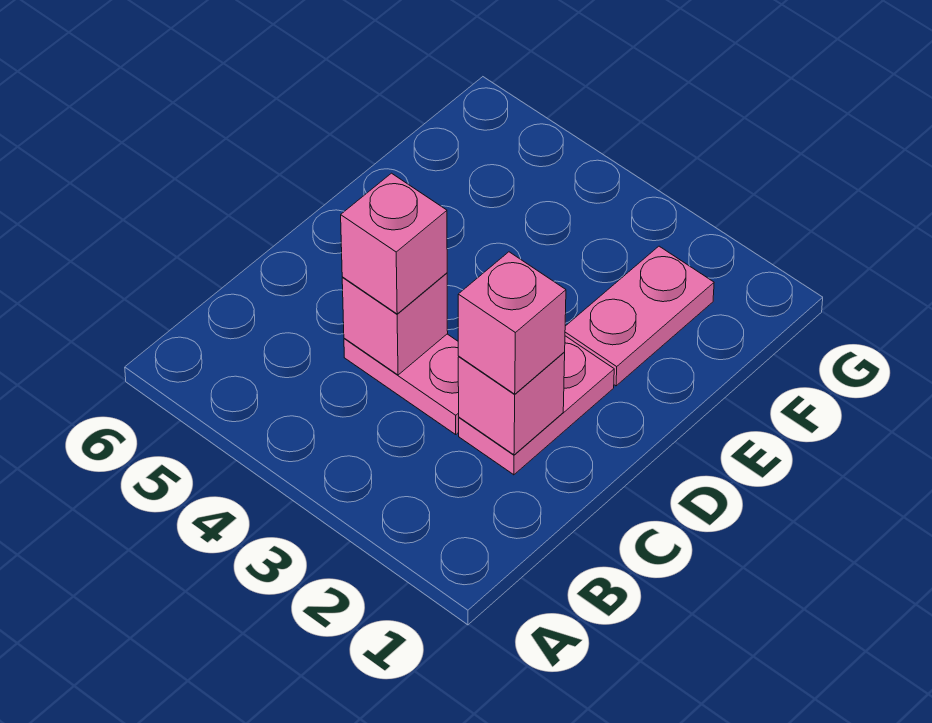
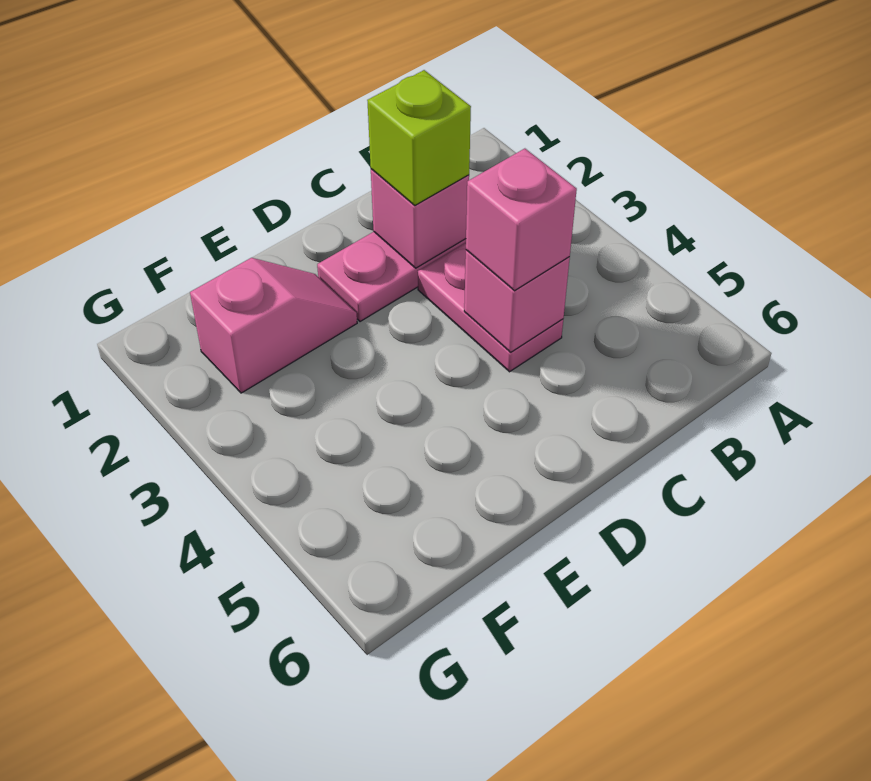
pink brick C2 level 3 -> lime brick C2 level 3
pink plate E2:F2 level 1 -> pink slope E2:F2 level 1 top F

